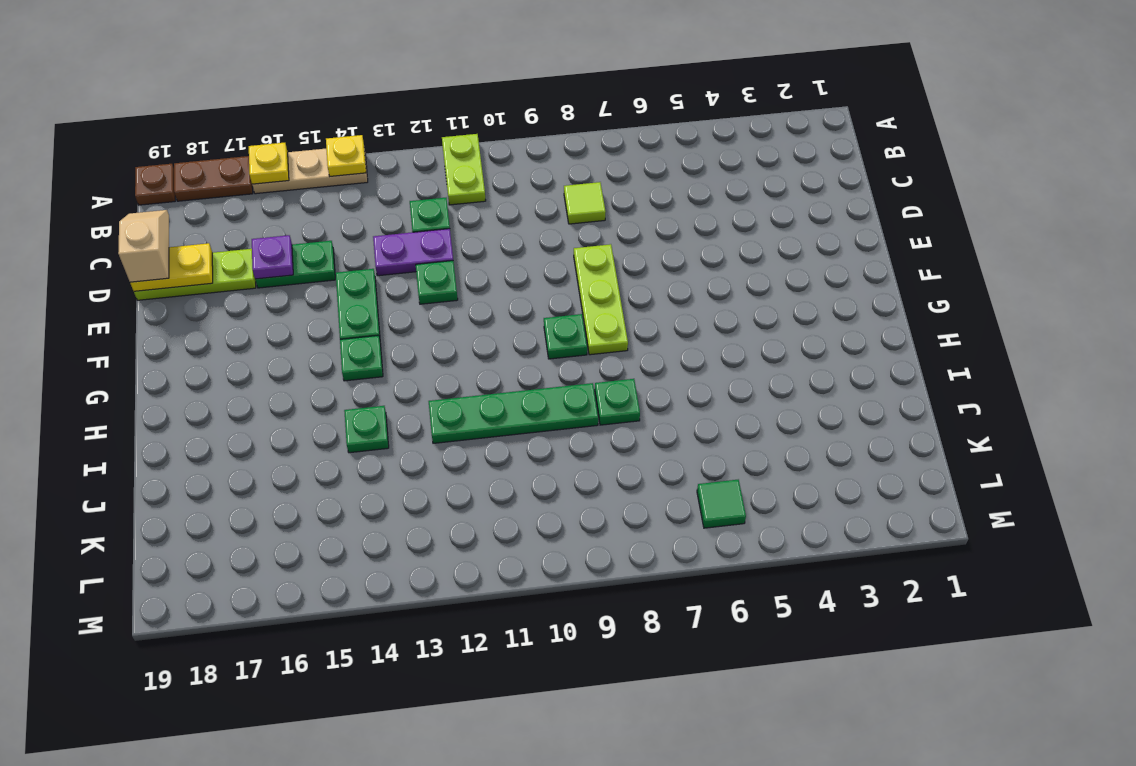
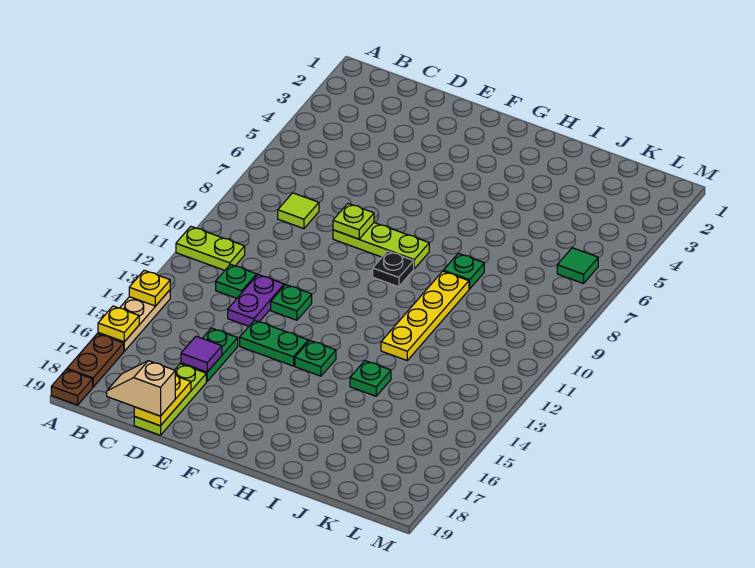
purple plate D16 level 2 -> purple tile D16 level 2
none -> lime plate E8 level 2
green plate G9 level 1 -> black plate G9 level 1
green plate I9:I12 level 1 -> yellow plate I9:I12 level 1

